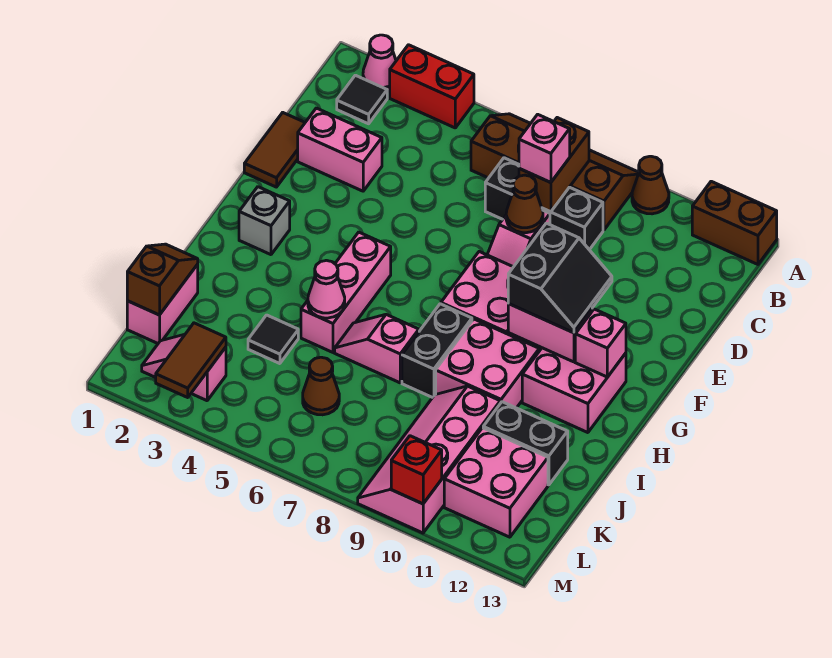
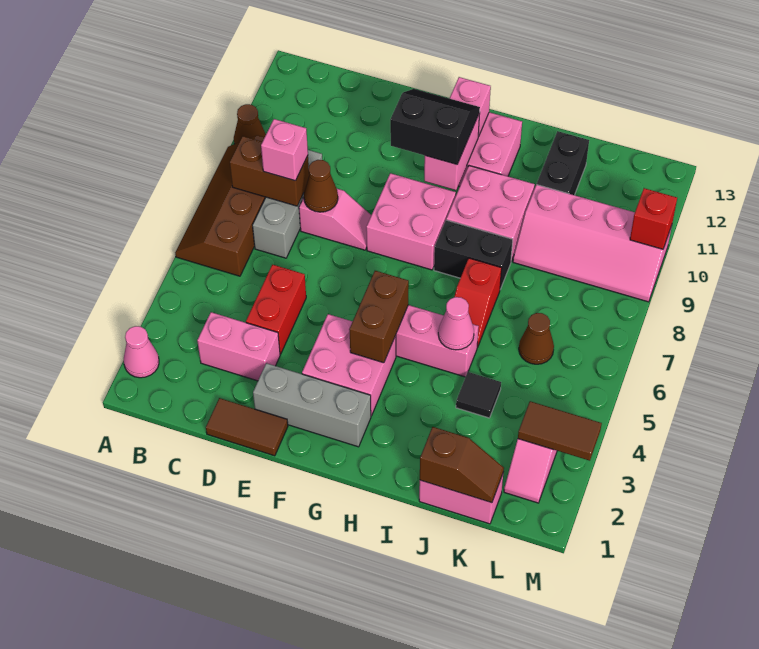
red brick A3:A4 level 1 -> red brick D4:D5 level 1
brown brick A12:A13 level 1 -> brown brick G4:G5 level 2
black tile B2 level 1 -> none
black brick C7:C9 level 1 -> grey brick C7:C9 level 1
pink brick D2:D3 level 1 -> pink brick C3:D3 level 1
grey brick G2 level 1 -> grey brick E2:G2 level 1
pink slope I6:I7 level 1 top 7 -> red slope I6:I7 level 1 top 7
brown slope J1:K1 level 2 top K -> brown slope J1:K1 level 2 top J
pink brick K11:L12 level 1 -> pink brick F3:G4 level 1

